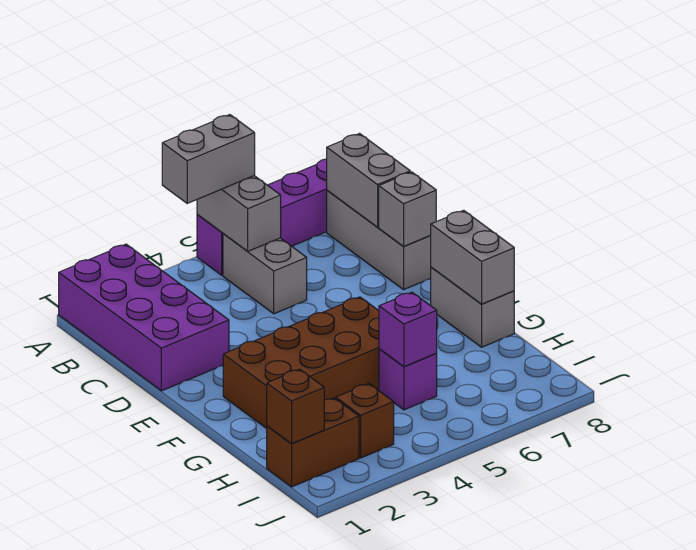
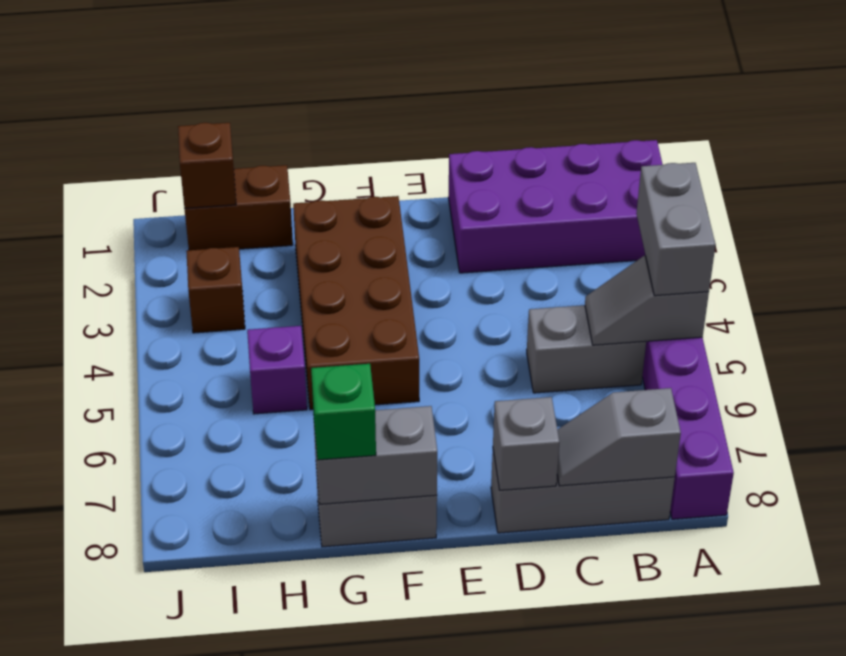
grey brick A5:B5 level 2 -> grey slope A5:B5 level 2 top A
grey brick B8:C8 level 2 -> grey slope B8:C8 level 2 top B
none -> green brick G8 level 3
purple brick H5 level 2 -> none
brown brick I1:I2 level 1 -> brown brick H1:I1 level 1

